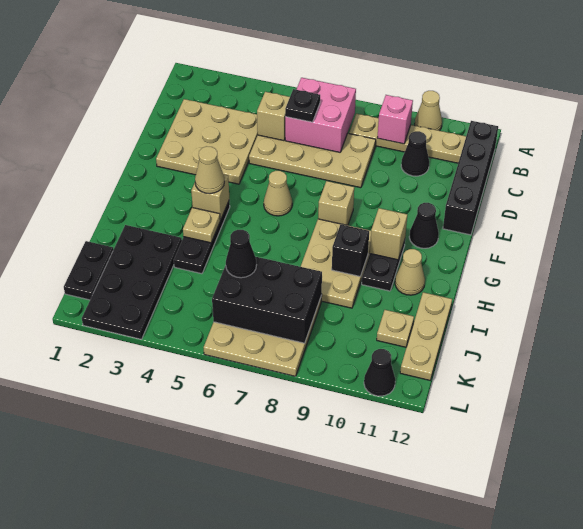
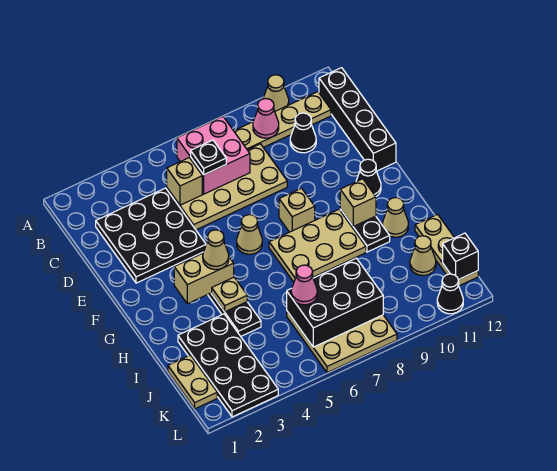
pink brick B9 level 2 -> pink cone B9 level 2
tan plate C2:E4 level 1 -> black plate C2:E4 level 1
tan brick G4 level 2 -> tan brick G3:G4 level 2
tan plate G8:I9 level 1 -> tan plate G7:H9 level 1
black brick H9 level 2 -> black brick K12 level 2
black plate J1:K1 level 1 -> tan plate J1:K1 level 1
black cone J6 level 3 -> pink cone J6 level 3
tan plate J11 level 1 -> tan cone J11 level 1

